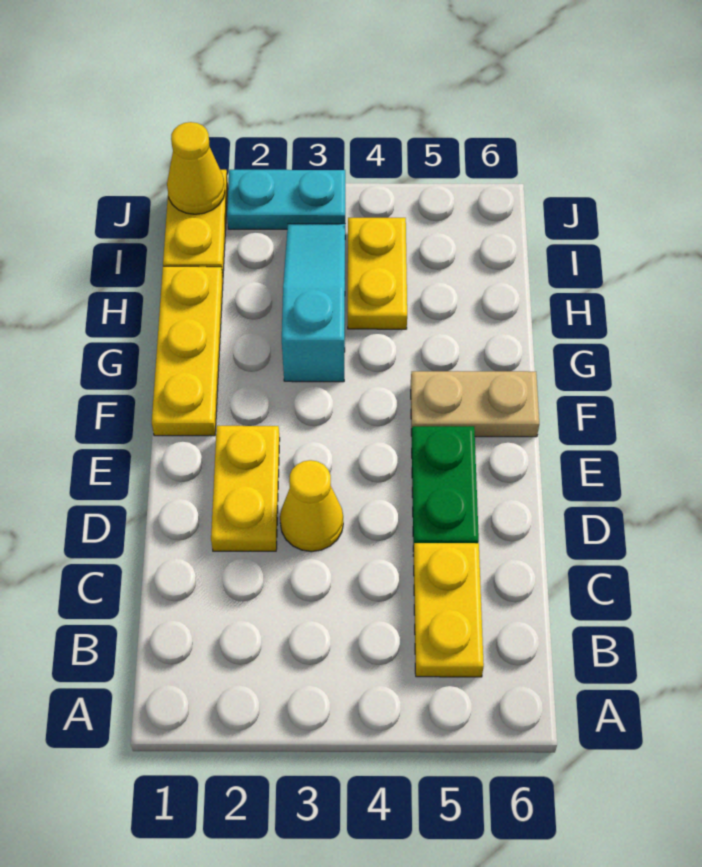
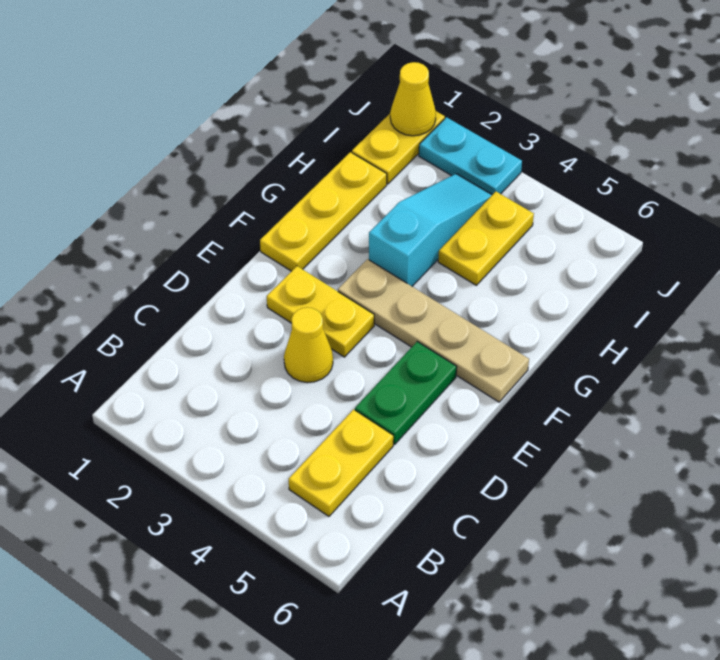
yellow plate D2:E2 level 1 -> yellow plate E2:E3 level 1
tan plate F5:F6 level 1 -> tan plate F3:F6 level 1

